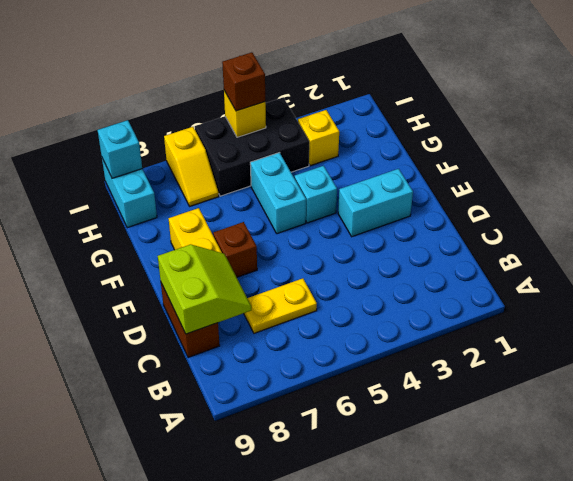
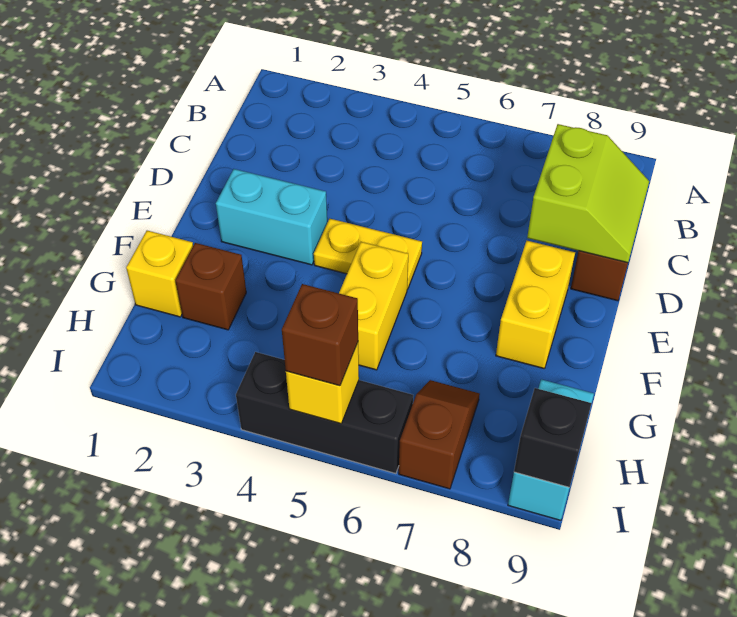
yellow plate C6:C7 level 1 -> yellow plate E4:E5 level 1
lime slope C8:D9 level 2 top 9 -> lime slope C8:D9 level 2 top 8
brown brick E7 level 1 -> brown brick G2 level 1
cyan brick F4 level 1 -> none
cyan brick F5:G5 level 1 -> yellow brick F5:G5 level 1
yellow brick H3 level 1 -> yellow brick G1 level 1
black brick H4:I6 level 1 -> black brick I4:I6 level 1
yellow slope H7:I7 level 1 top I -> brown slope H7:I7 level 1 top I
cyan brick I9 level 2 -> black brick I9 level 2

